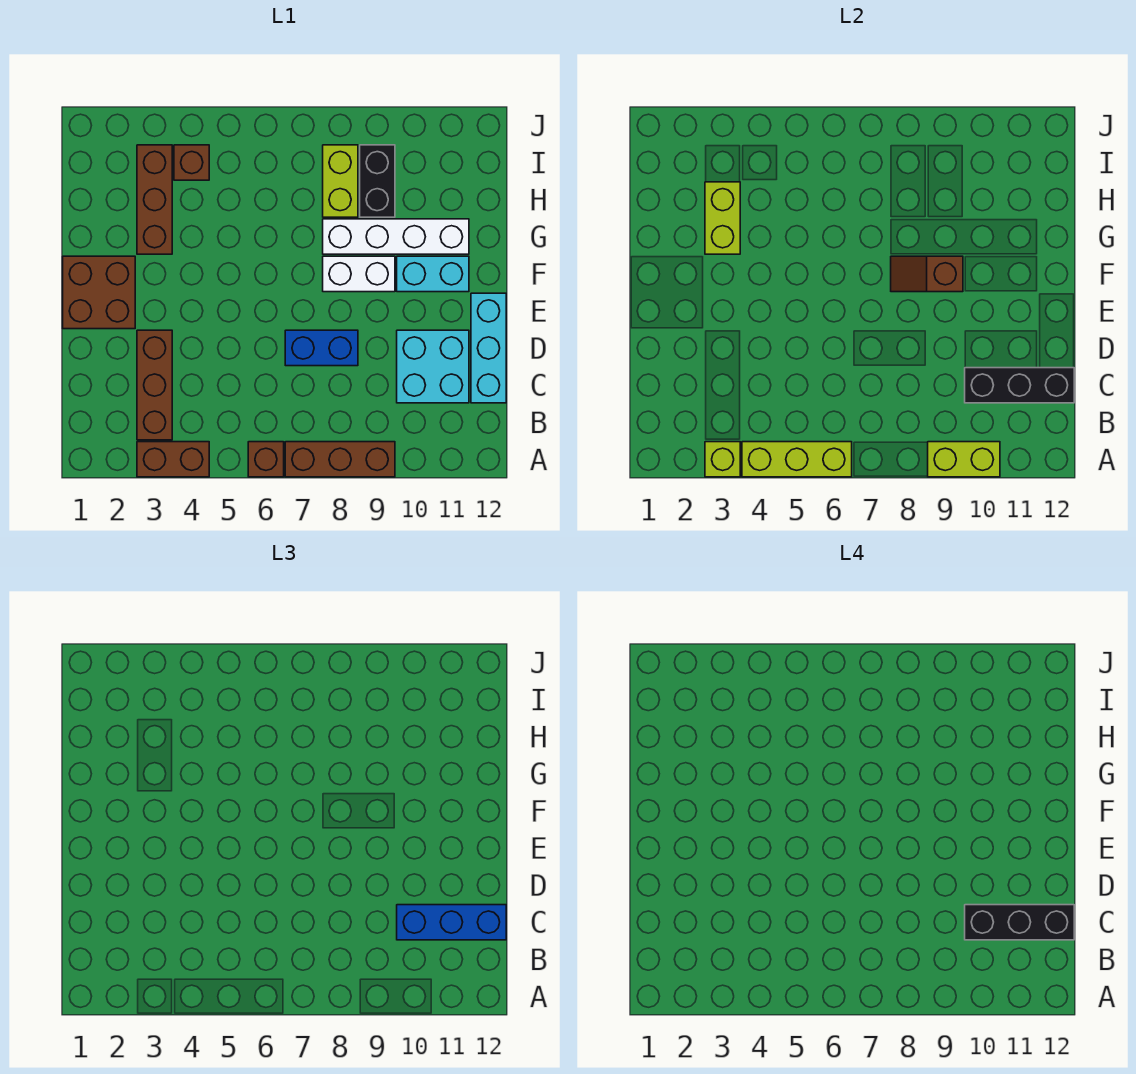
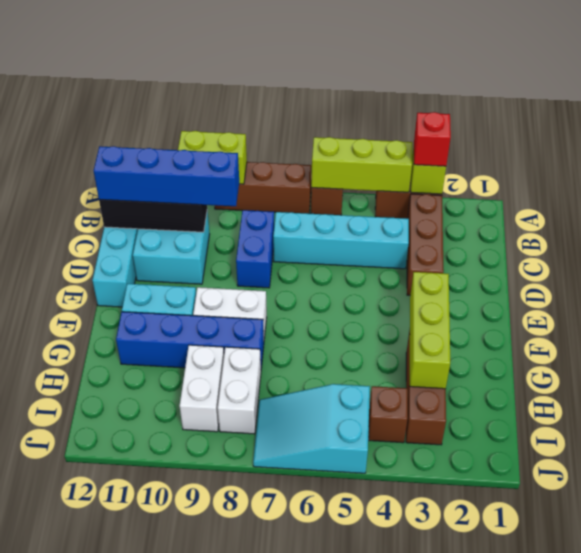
none -> red brick A3 level 3
none -> cyan brick C4:C7 level 1
blue brick C10:C12 level 3 -> blue brick C9:C12 level 3
black brick C10:C12 level 4 -> none
blue brick D7:D8 level 1 -> blue brick C8:D8 level 1
brown brick E1:F2 level 1 -> none
brown slope F8:F9 level 2 top 9 -> none
lime brick G3:H3 level 2 -> lime brick F3:H3 level 2
white brick G8:G11 level 1 -> blue brick G8:G11 level 1
lime brick H8:I8 level 1 -> white brick H8:I8 level 1
black brick H9:I9 level 1 -> white brick H9:I9 level 1
none -> cyan slope I5:J7 level 1 top 5

